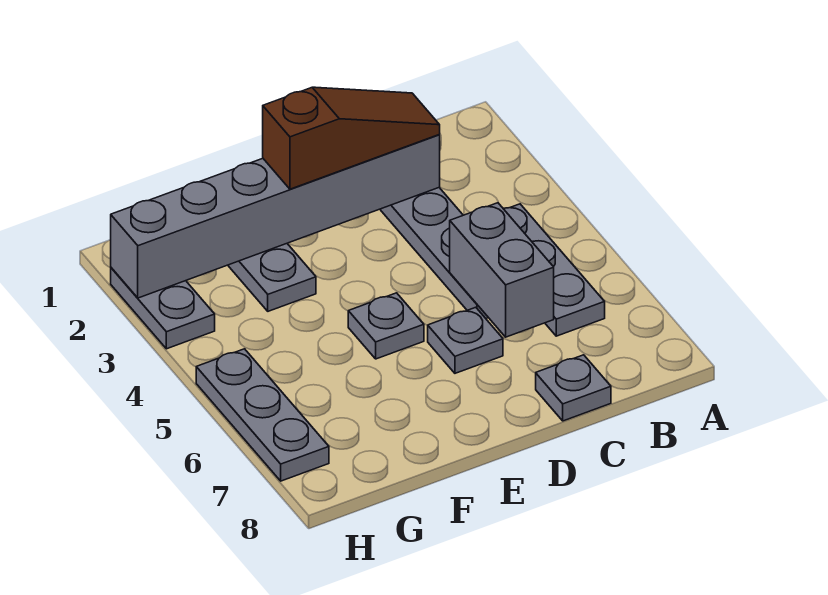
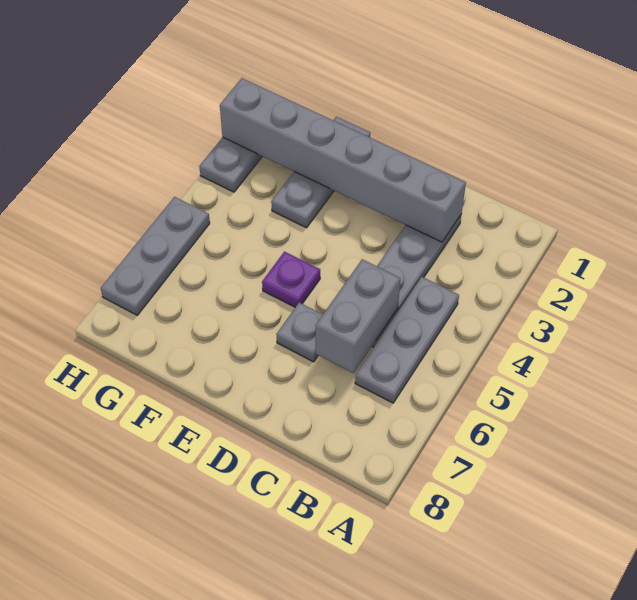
brown slope C2:E2 level 3 top E -> none
grey plate C8 level 1 -> none
grey plate E5 level 1 -> purple plate E5 level 1

